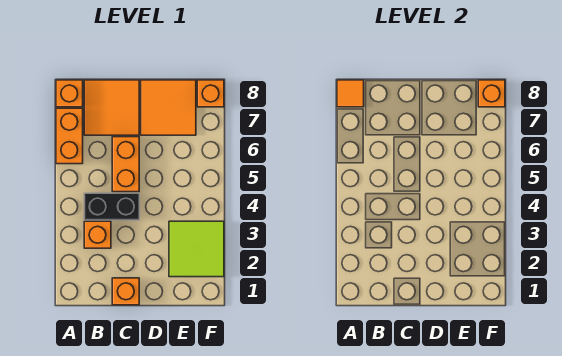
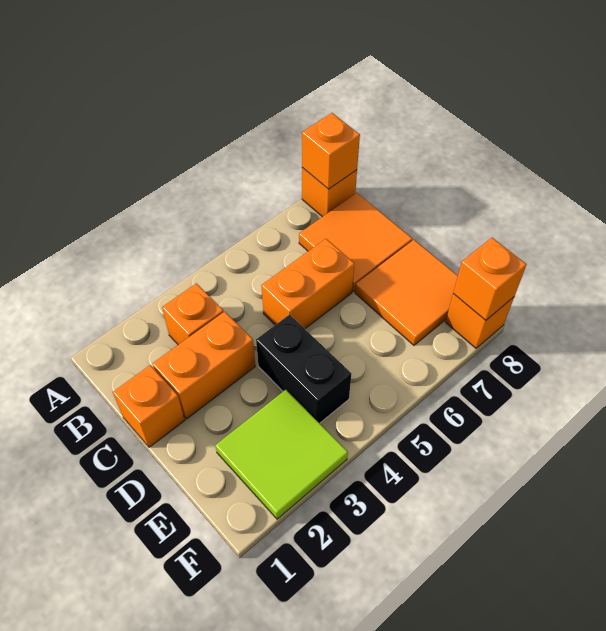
orange brick A6:A7 level 1 -> orange brick C2:C3 level 1
orange tile A8 level 2 -> orange brick A8 level 2
black brick B4:C4 level 1 -> black brick D4:E4 level 1

